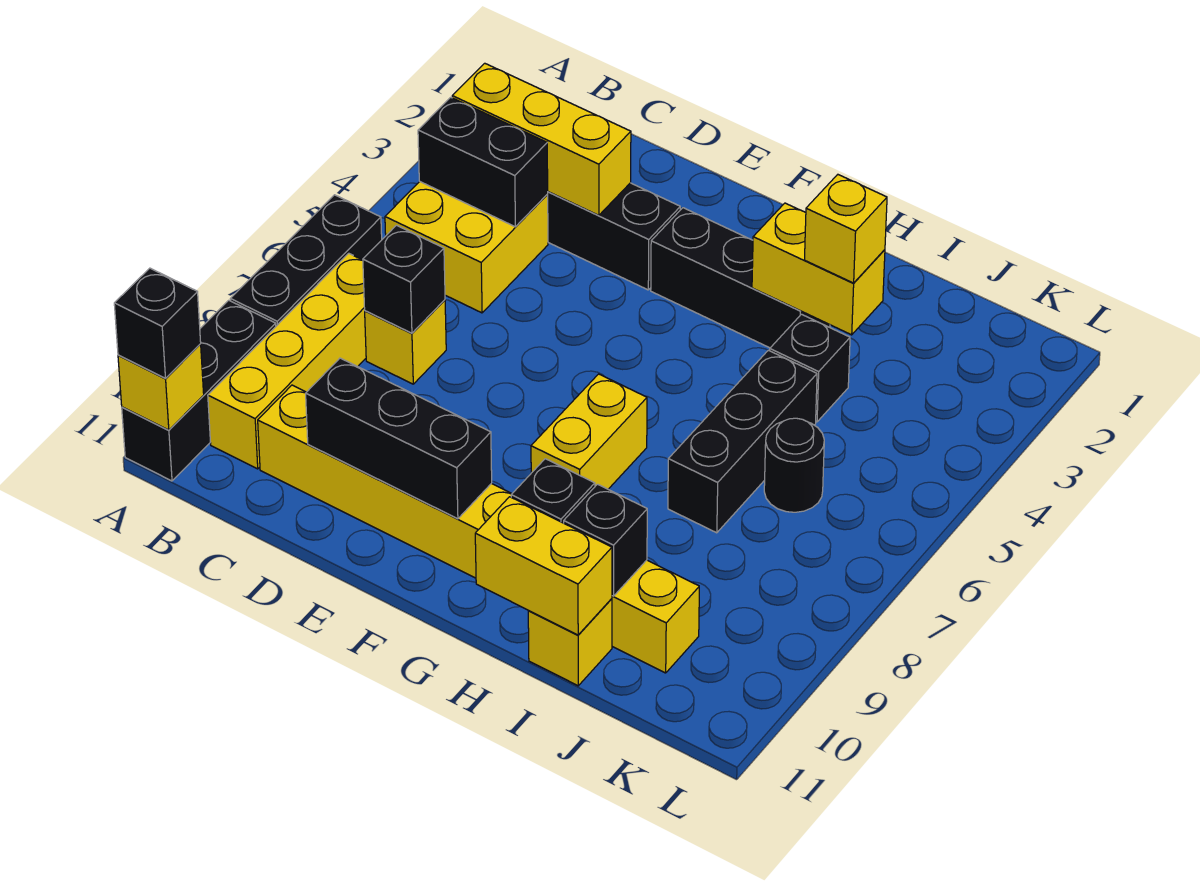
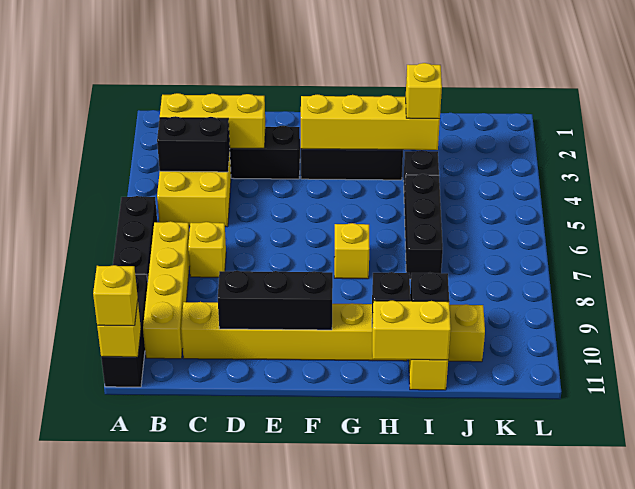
black brick A11 level 3 -> yellow brick A11 level 3
black brick C7 level 2 -> none
yellow brick G7:G8 level 1 -> yellow brick G7 level 1
yellow brick H3:I3 level 2 -> yellow brick F3:I3 level 2
black round brick J6 level 1 -> none

